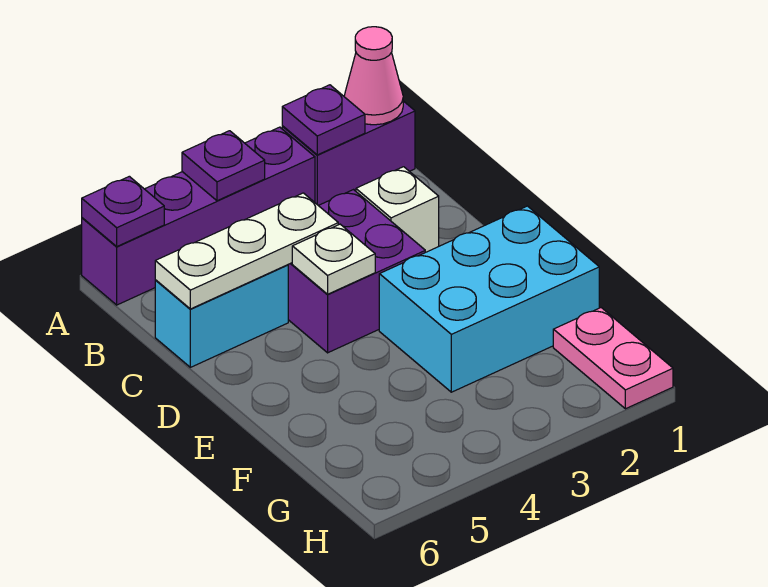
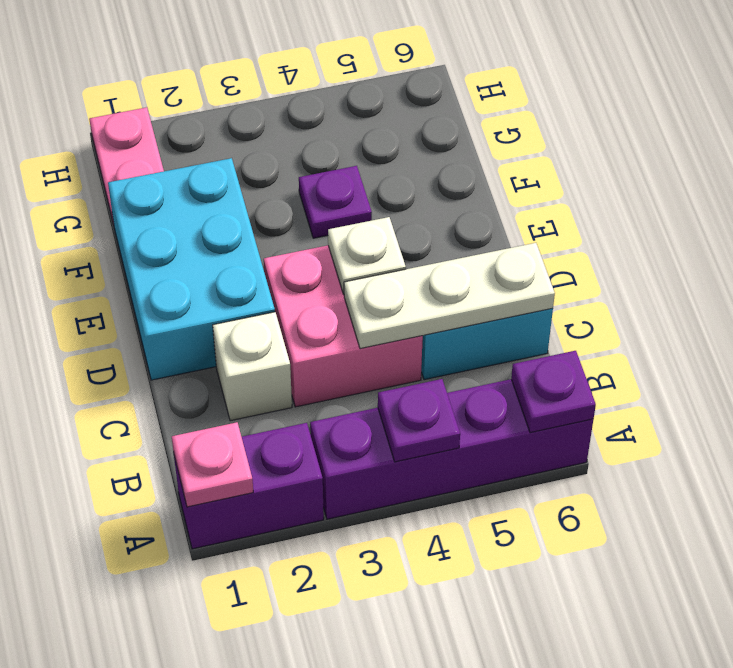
pink cone A1 level 2 -> pink plate A1 level 2
purple plate A2 level 2 -> purple plate F4 level 1
purple brick C3:D4 level 1 -> pink brick C3:D4 level 1
cyan brick E1:F3 level 1 -> cyan brick D1:F2 level 1

